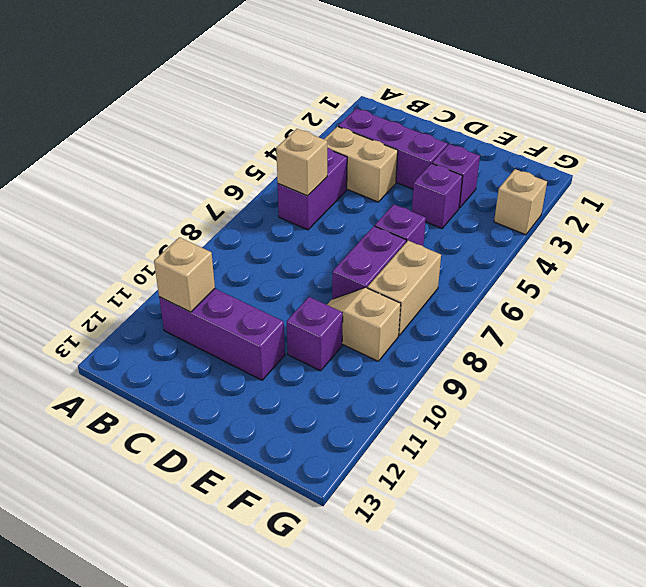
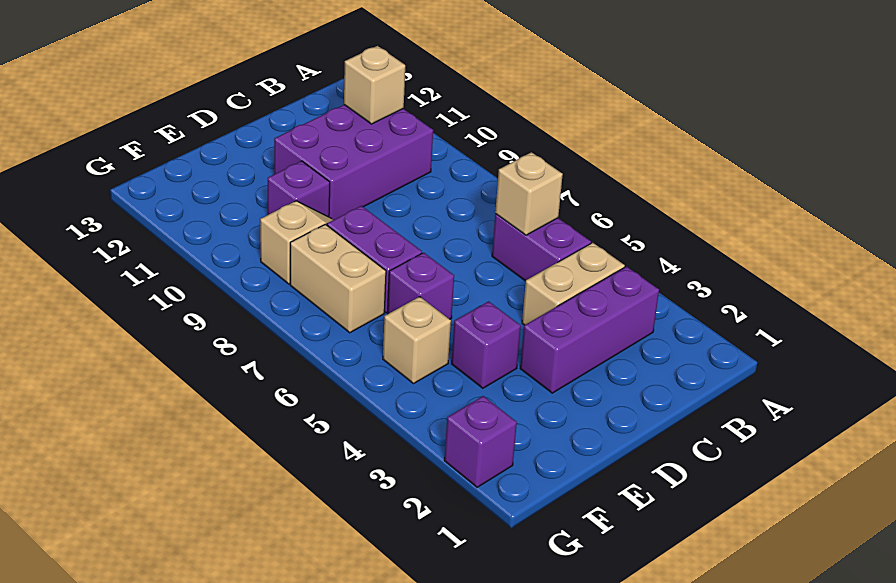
purple brick B11:D11 level 1 -> purple brick B10:D11 level 1
purple brick E3 level 1 -> purple brick G2 level 1
tan brick G3 level 1 -> tan brick F5 level 1

